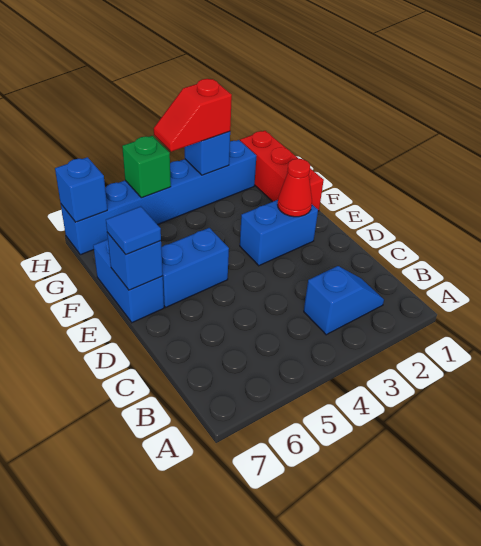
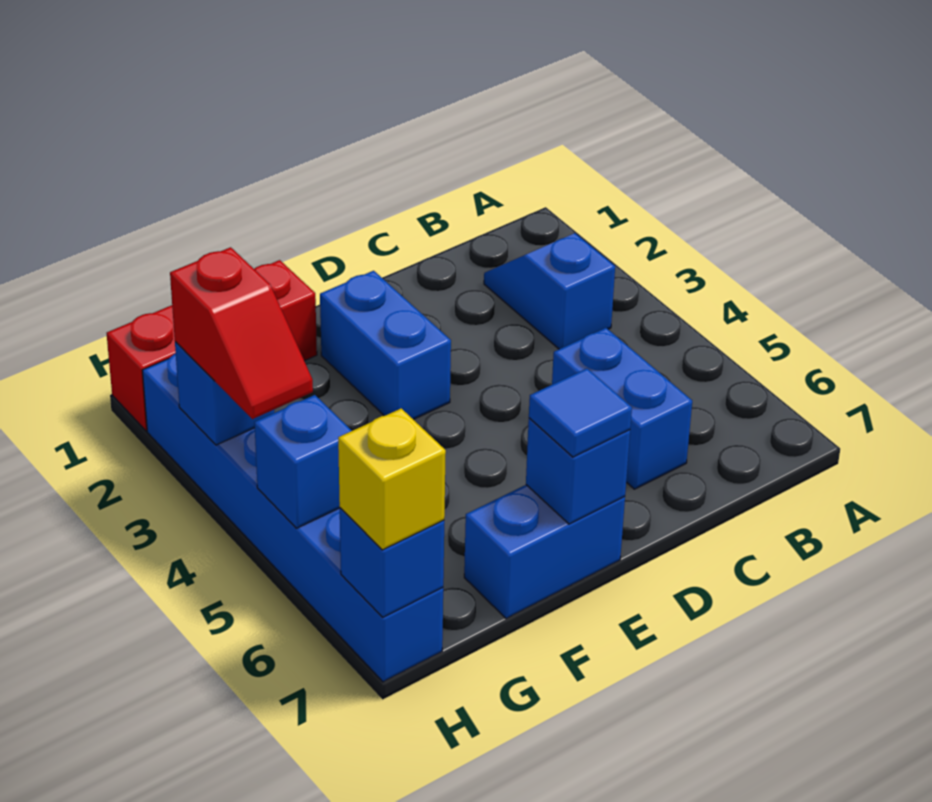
red cone E2 level 2 -> none
blue brick E5:E6 level 1 -> blue brick C5:C6 level 1
green brick H5 level 2 -> blue brick H5 level 2
none -> yellow brick H7 level 3

